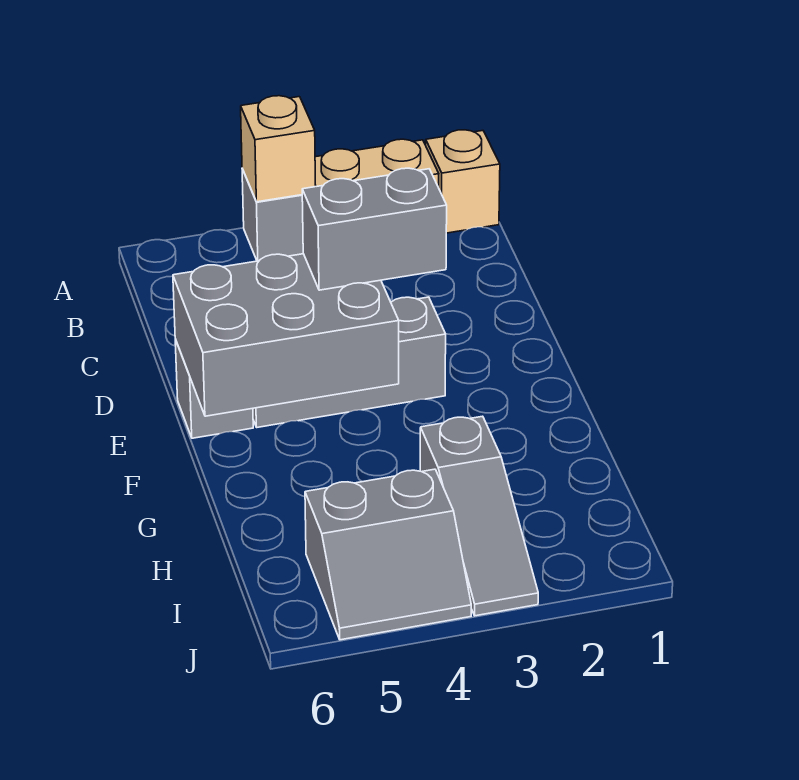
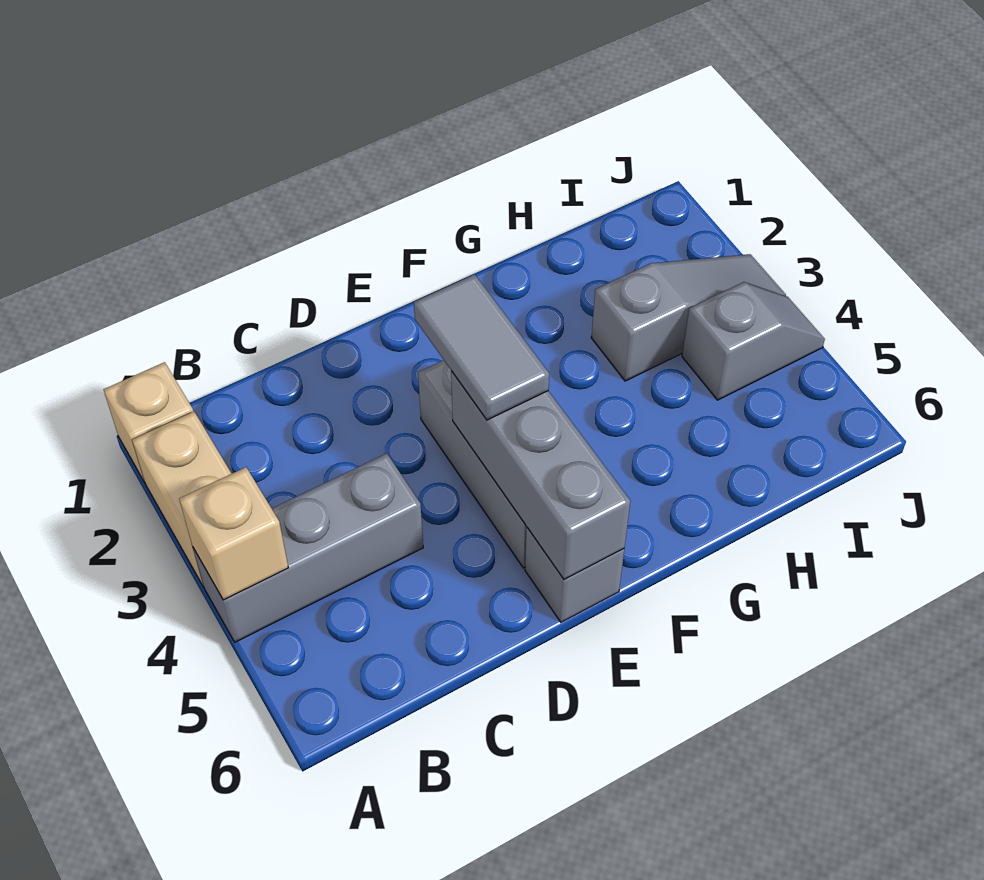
grey brick A4 level 1 -> grey brick A4:C4 level 1
grey brick E3:E4 level 3 -> grey tile E3:E4 level 3
grey brick E4:F6 level 2 -> grey brick E4:E6 level 2
grey slope I4:J5 level 1 top I -> grey slope I4:J4 level 1 top I

